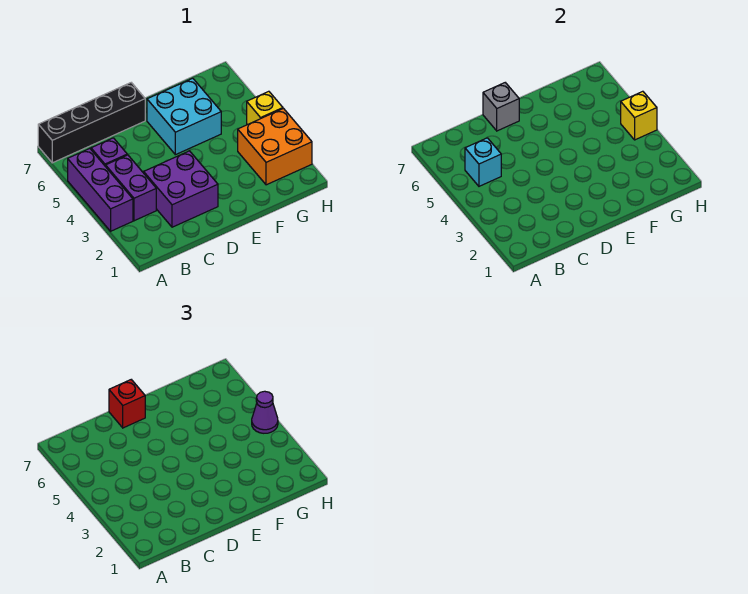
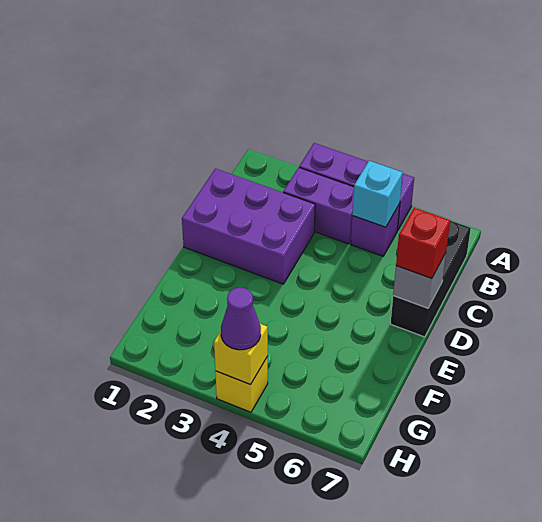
black brick A7:D7 level 1 -> black brick B7:D7 level 1
purple brick C2:D3 level 1 -> purple brick C1:D3 level 1
cyan brick E5:F6 level 1 -> none
orange brick G2:H3 level 1 -> none

